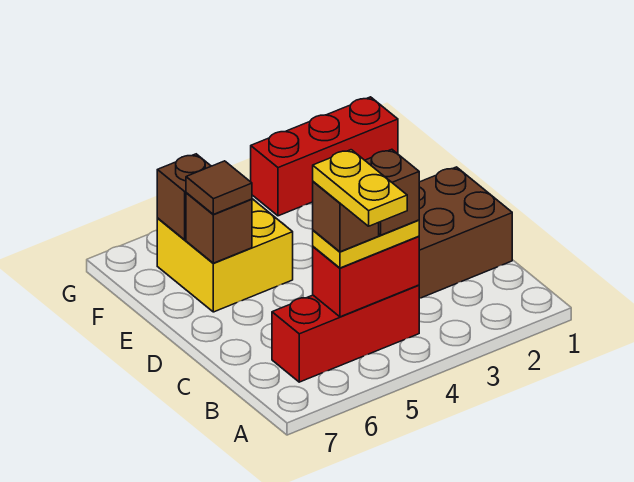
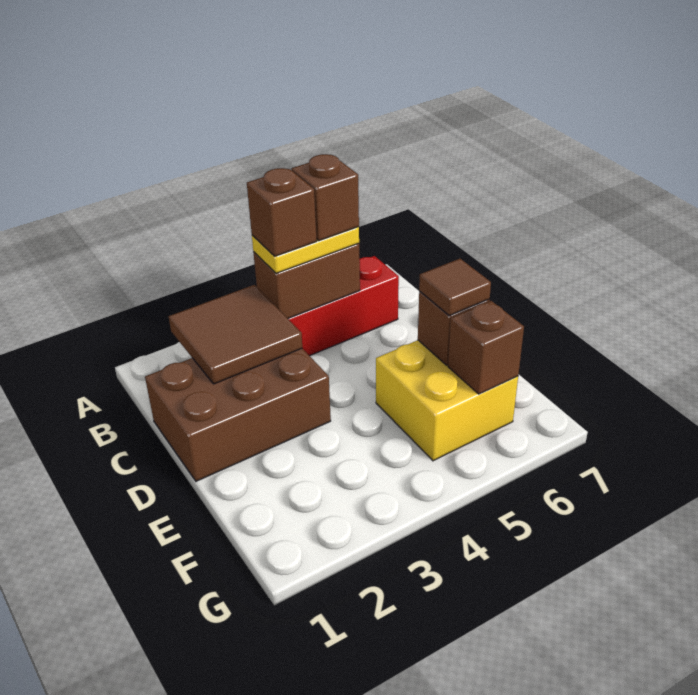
yellow plate A5:B5 level 5 -> none
none -> brown tile B2:C3 level 2
red brick B4:B5 level 2 -> brown brick B4:B5 level 2
red brick G1:G3 level 1 -> none

